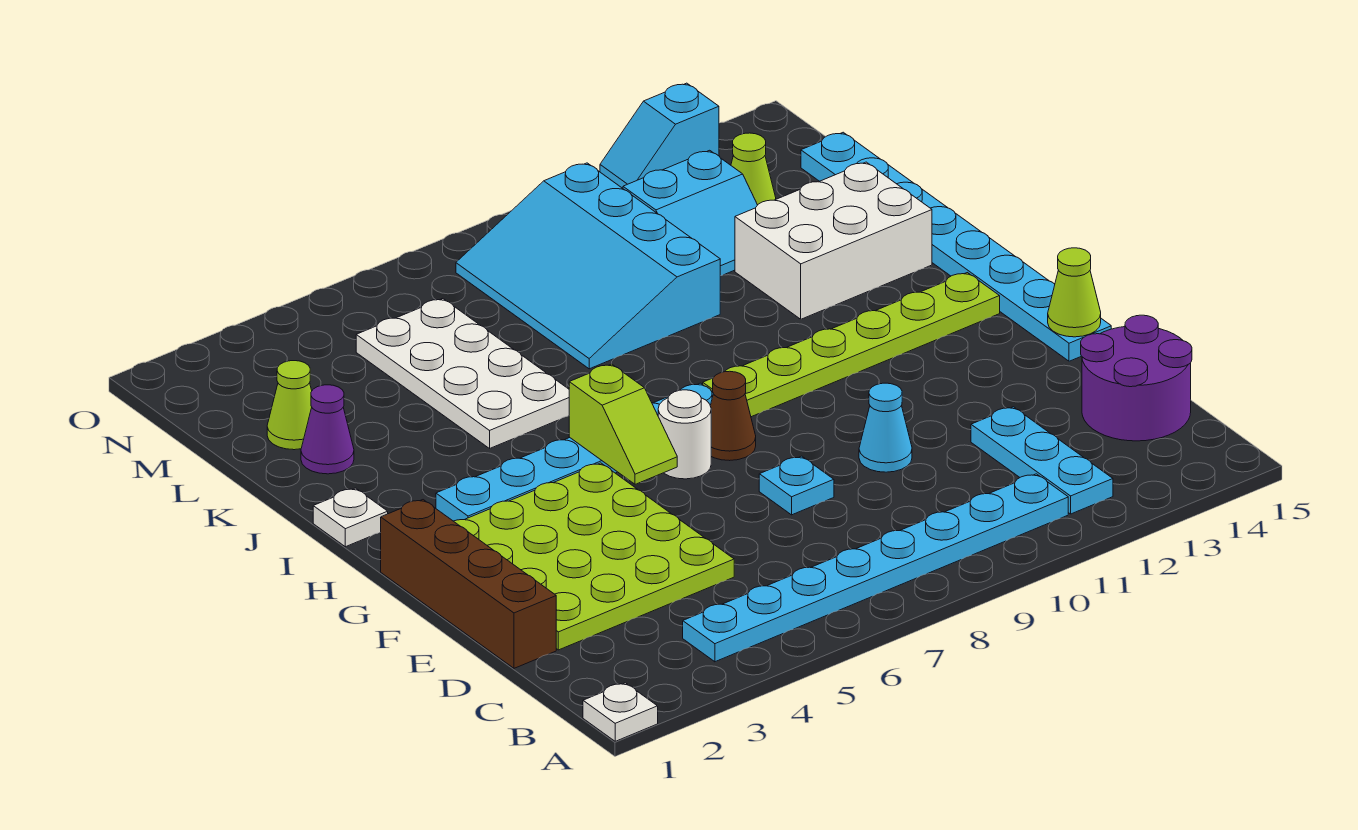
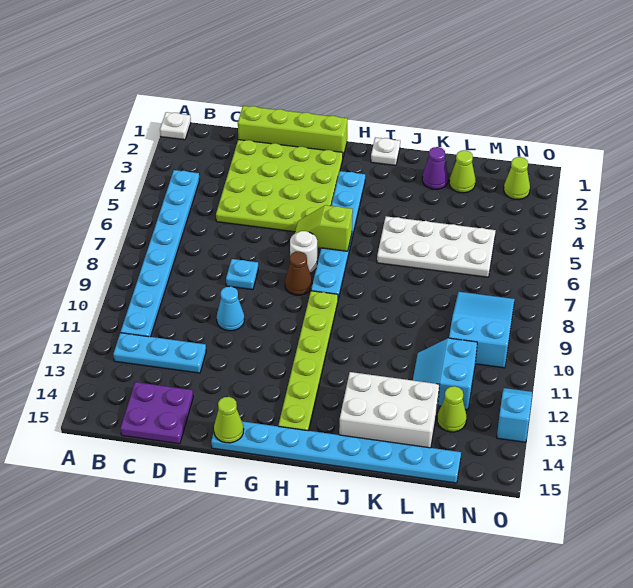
purple round brick C14:D15 level 1 -> purple plate C14:D15 level 1
brown brick D1:G1 level 1 -> lime brick D1:G1 level 1
white brick J12:K14 level 1 -> white brick J13:L14 level 1
cyan slope K8:N10 level 1 top 10 -> cyan slope M8:N10 level 1 top 10
none -> lime cone N2 level 1

